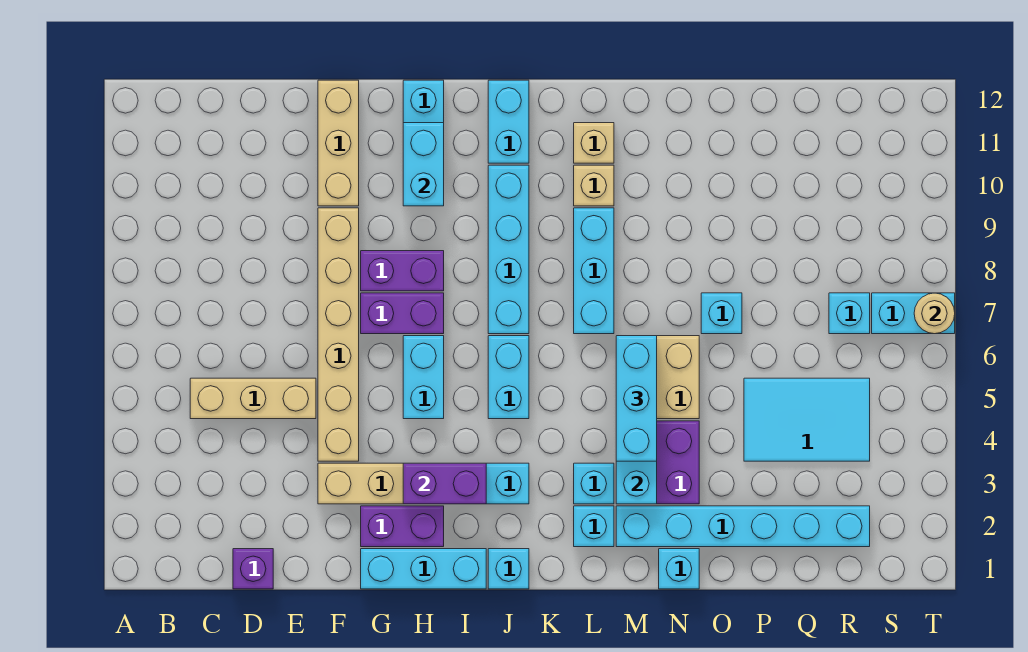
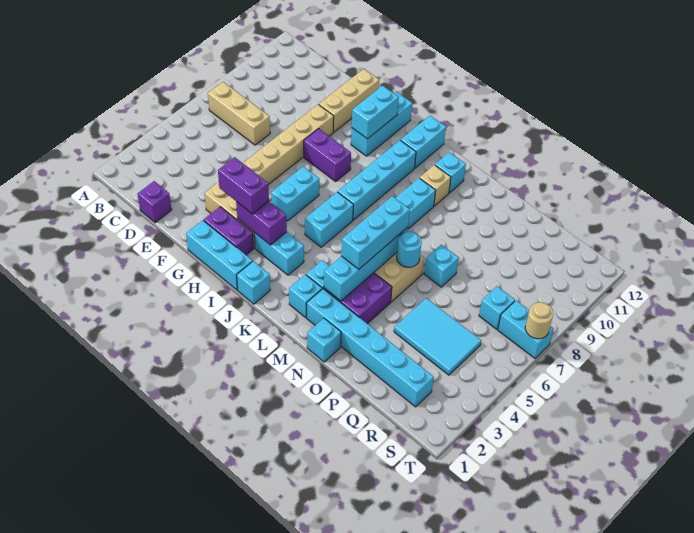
tan brick C5:E5 level 1 -> tan brick B7:D7 level 1
purple brick G7:H7 level 1 -> purple brick G3:H3 level 3
tan brick L11 level 1 -> cyan brick L11 level 1
none -> cyan round brick N6 level 2

